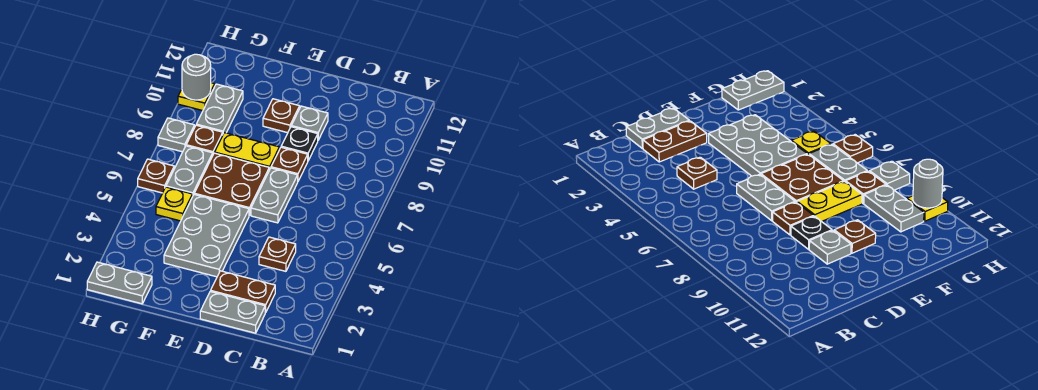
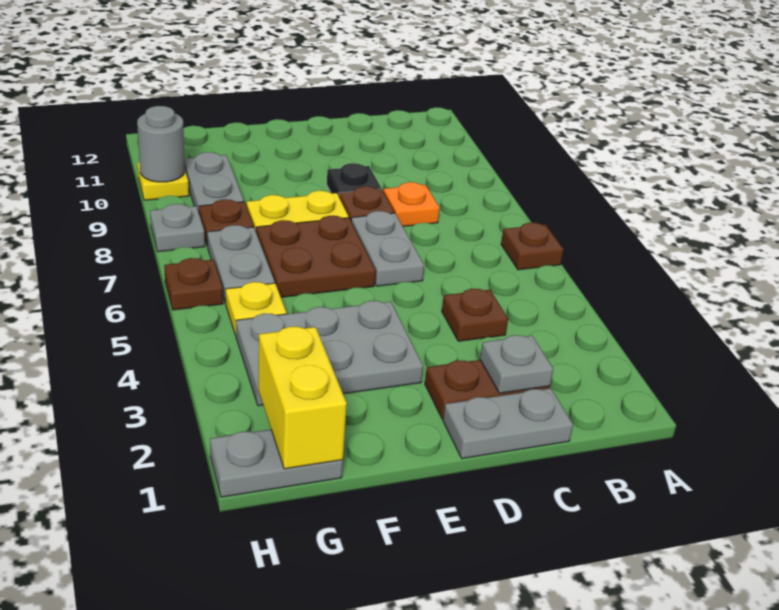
none -> orange plate C8 level 1
grey plate D10 level 1 -> grey plate C2 level 2
grey plate E3:F5 level 1 -> grey plate E3:G4 level 1
brown plate E10 level 1 -> brown plate A6 level 1
none -> yellow brick G1:G2 level 2

